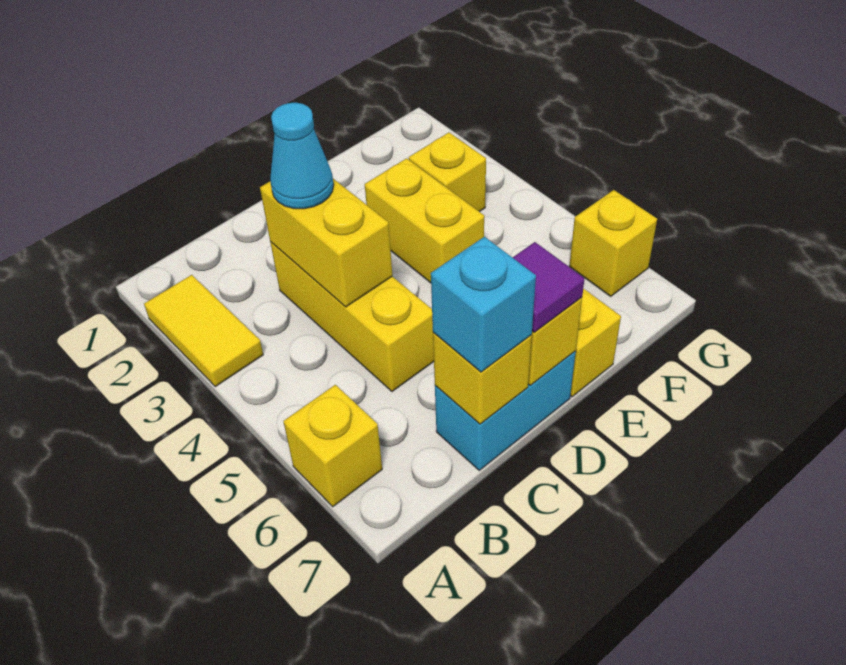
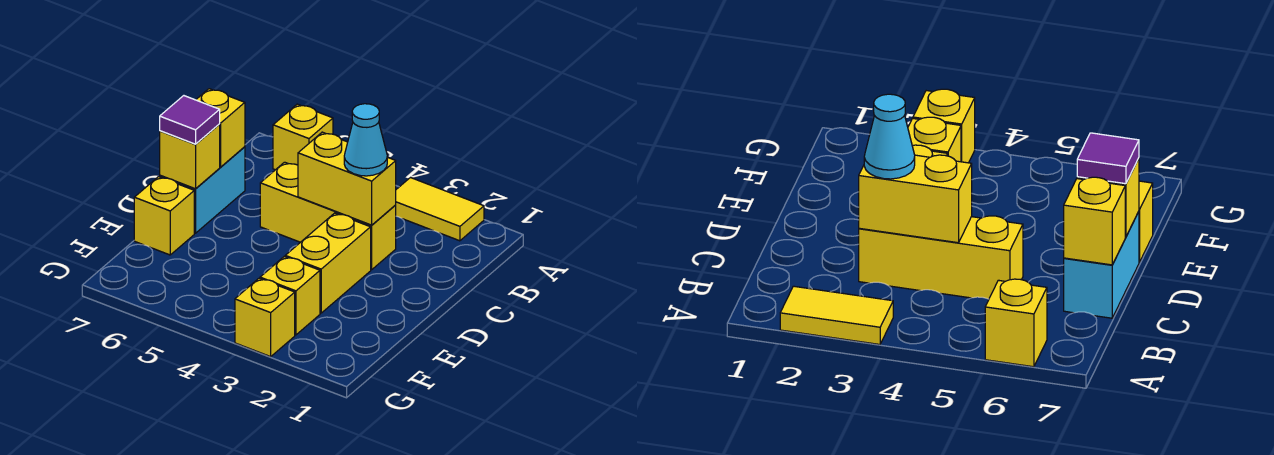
cyan brick C7 level 3 -> none
yellow brick E3:E4 level 1 -> yellow brick D3:E3 level 1
yellow brick G6 level 1 -> yellow brick G3 level 1

